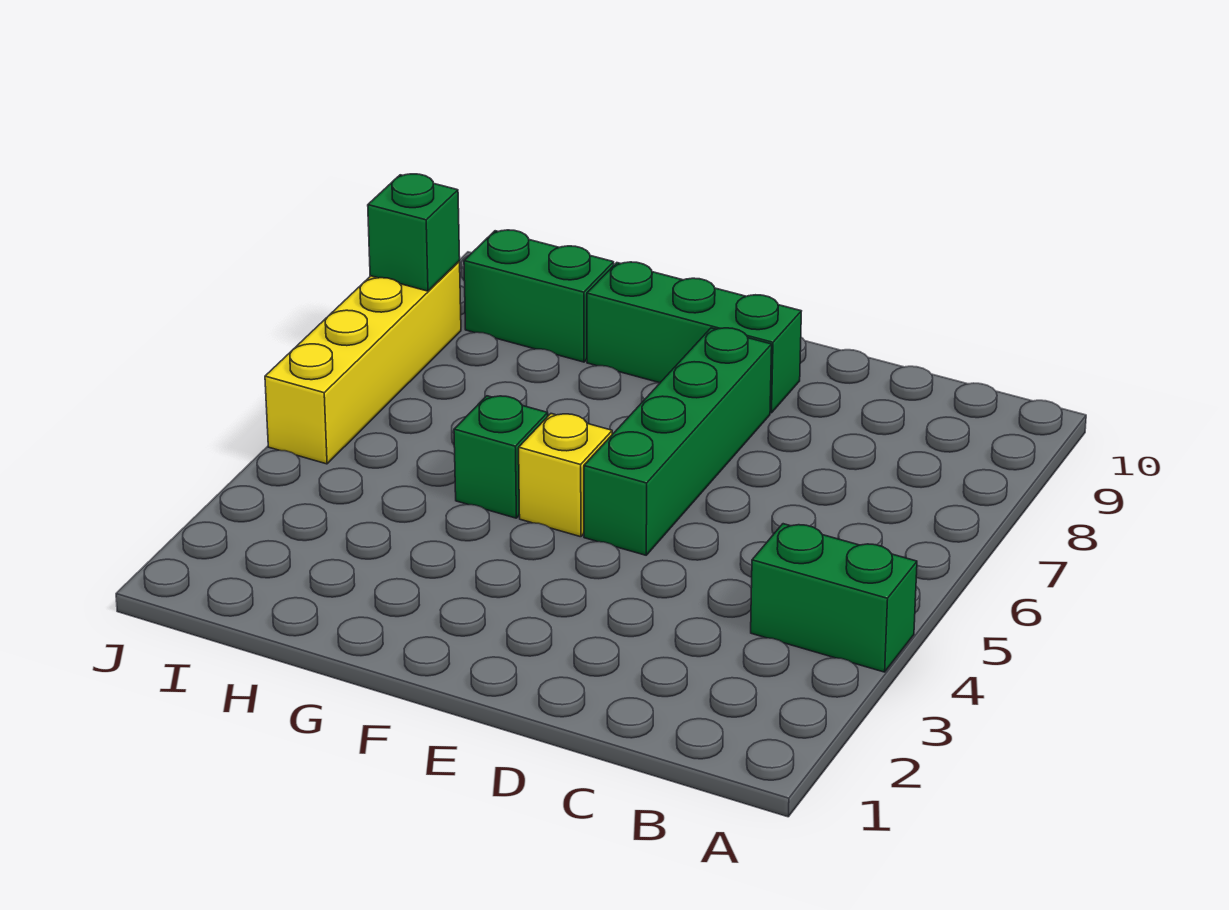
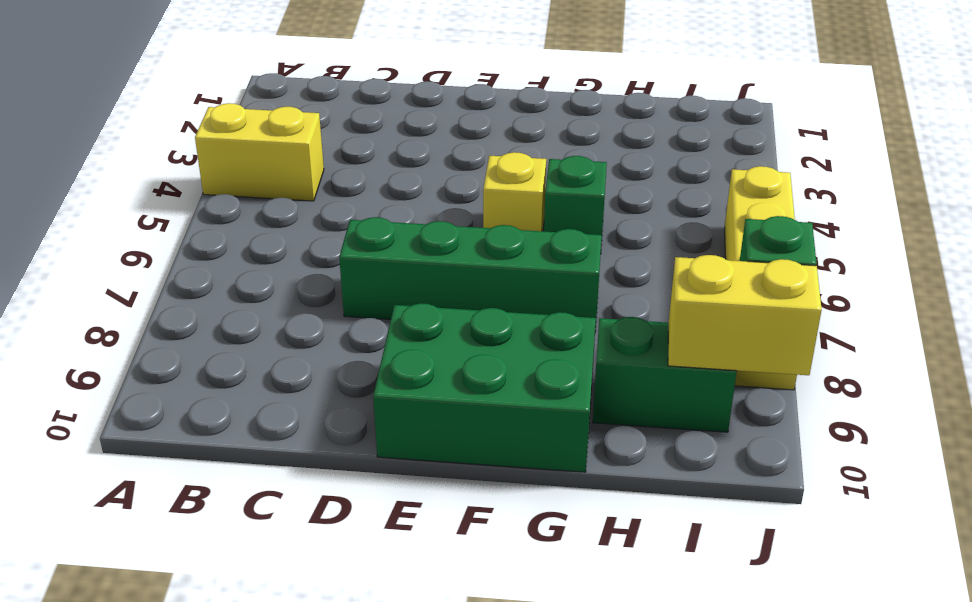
green brick A4:B4 level 1 -> yellow brick A4:B4 level 1
green brick E5:E8 level 1 -> green brick D7:G7 level 1
green brick E9:G9 level 1 -> green brick E9:G10 level 1
none -> yellow brick I9:J9 level 2

